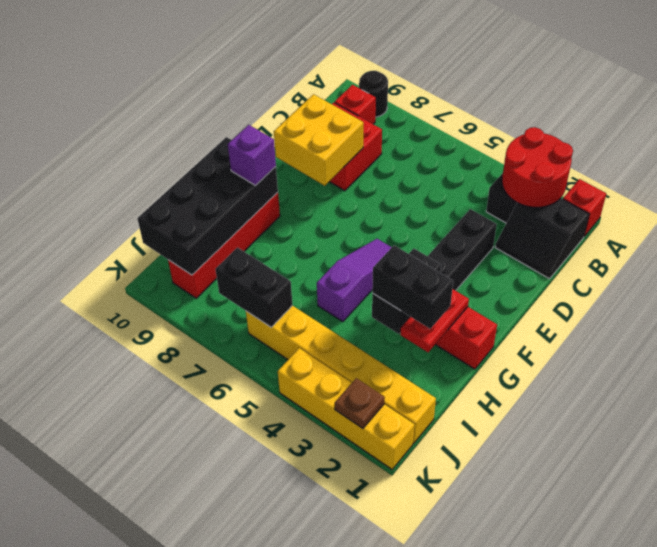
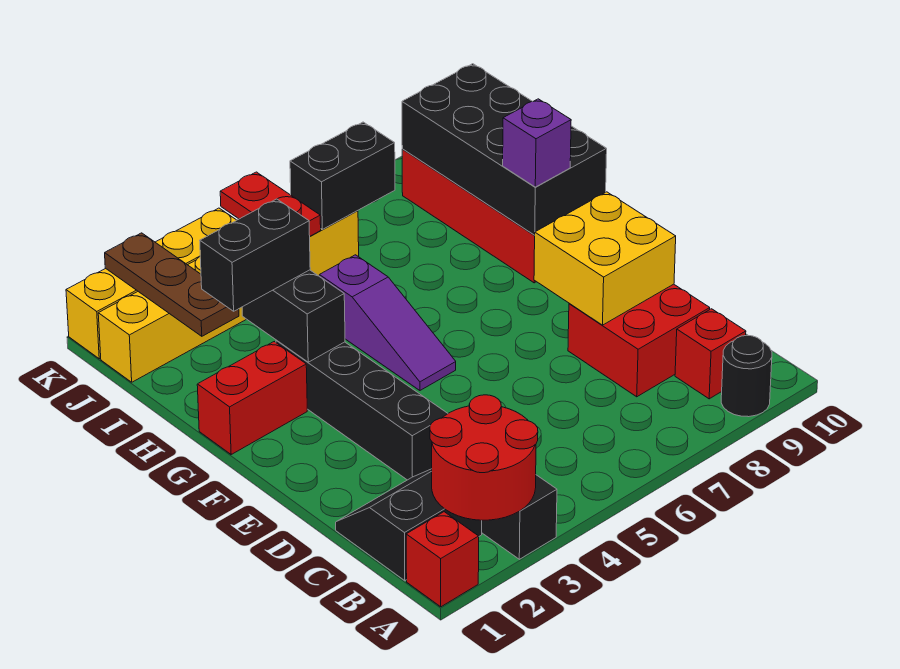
red plate G2:H2 level 2 -> red plate J5:K5 level 2
brown plate K2 level 2 -> brown plate I2:K2 level 2

